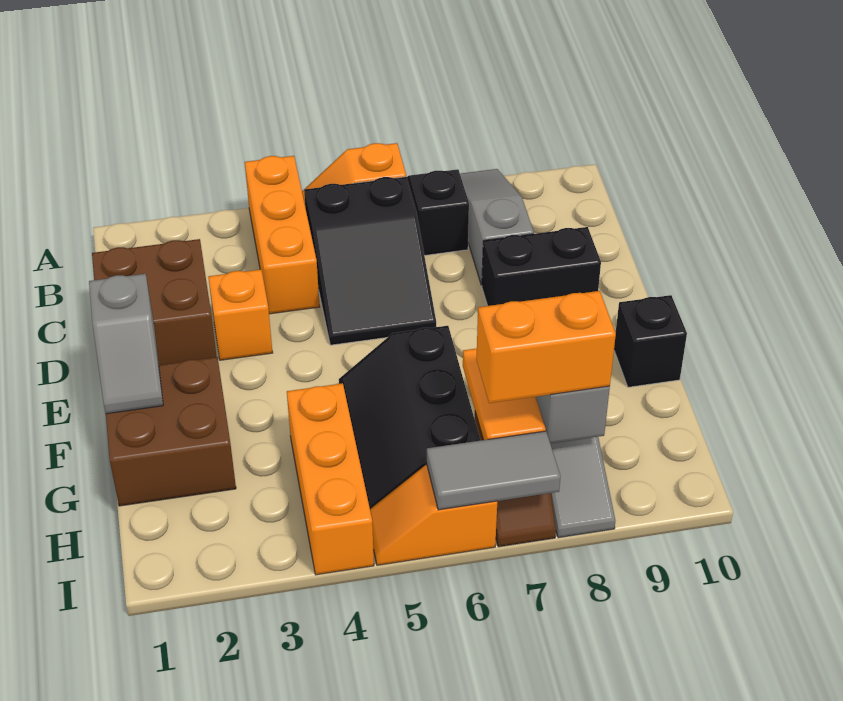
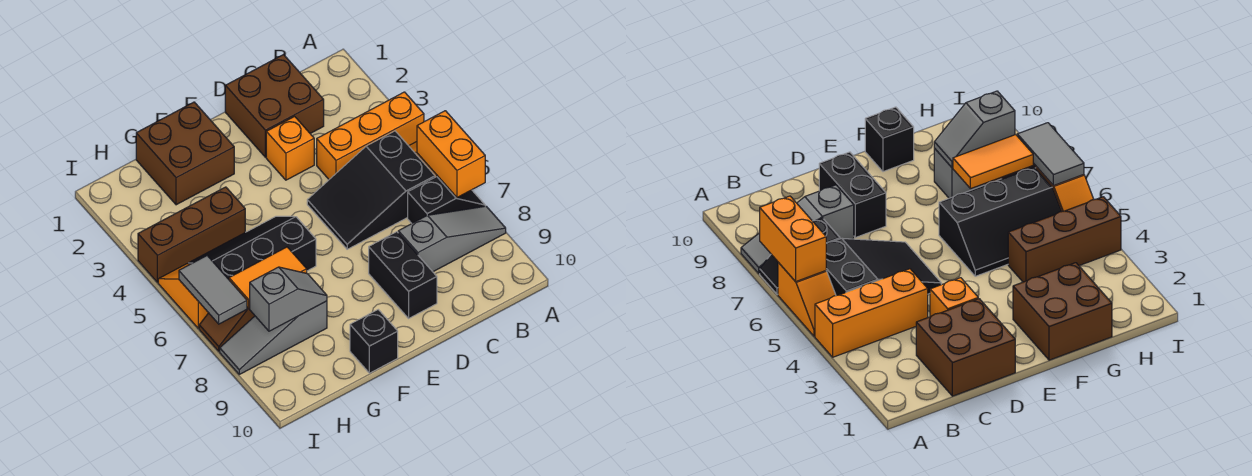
grey slope E1:F1 level 2 top E -> none
orange brick G4:I4 level 1 -> brown brick G4:I4 level 1
orange brick H7:H8 level 3 -> orange brick A6:A7 level 2

